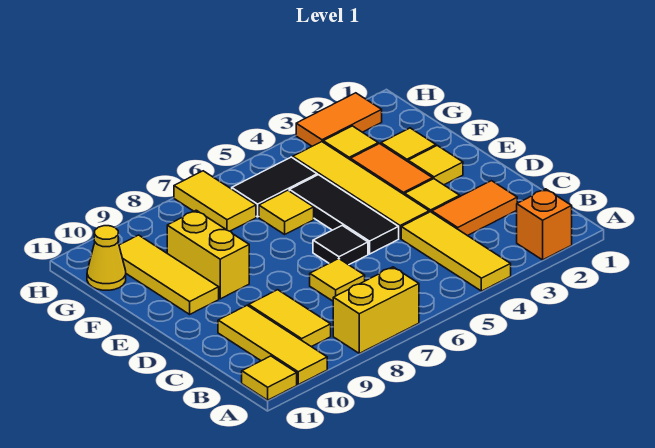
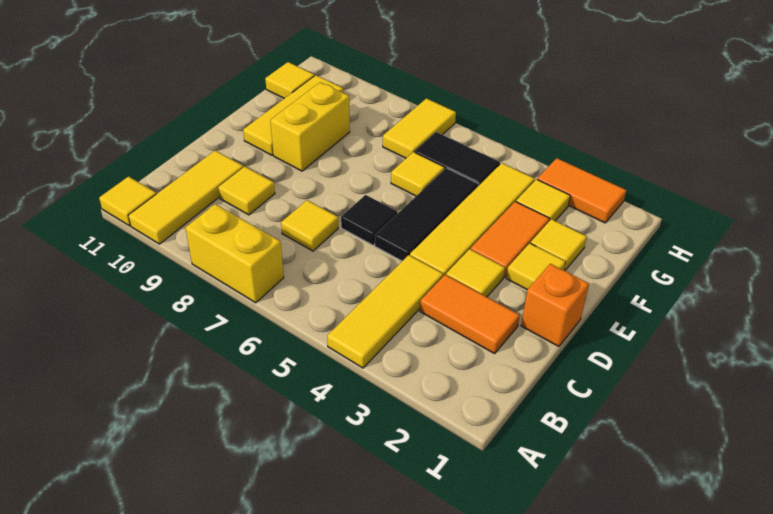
orange brick A2 level 1 -> orange brick D1 level 1
yellow tile B9:C9 level 1 -> yellow tile C9 level 1
yellow cone G11 level 1 -> yellow tile G11 level 1

